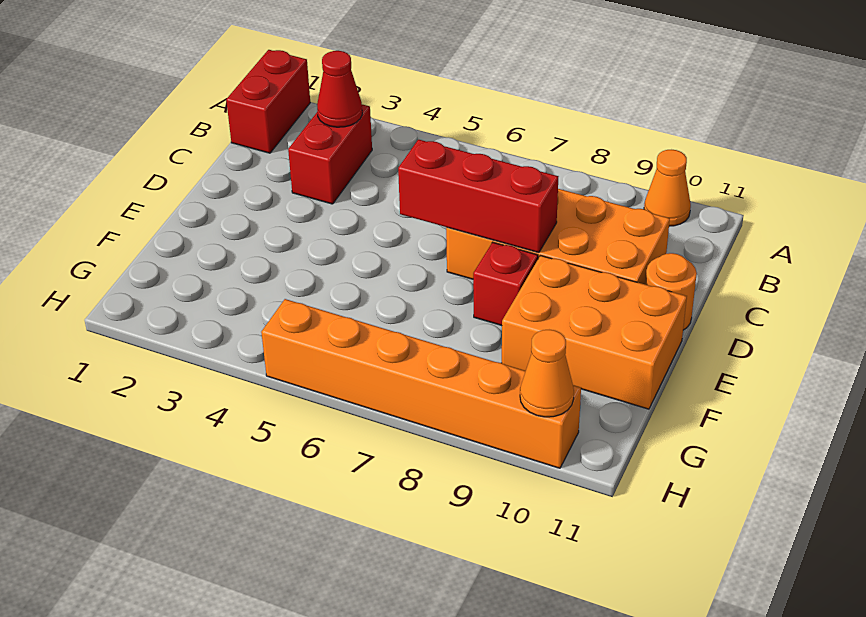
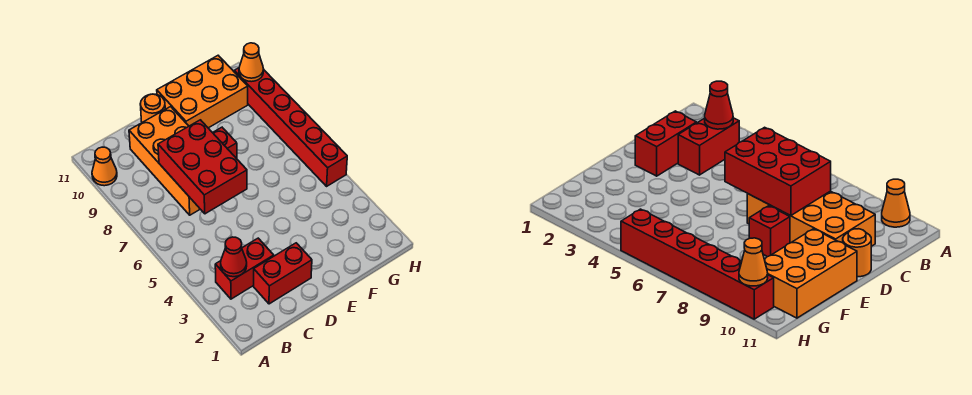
red brick A1:B1 level 1 -> red brick C2:D2 level 1
red brick D6:D8 level 2 -> red brick C6:D8 level 2
orange brick E9:F11 level 1 -> orange brick E10:G11 level 1
orange brick H5:H10 level 1 -> red brick H5:H10 level 1

